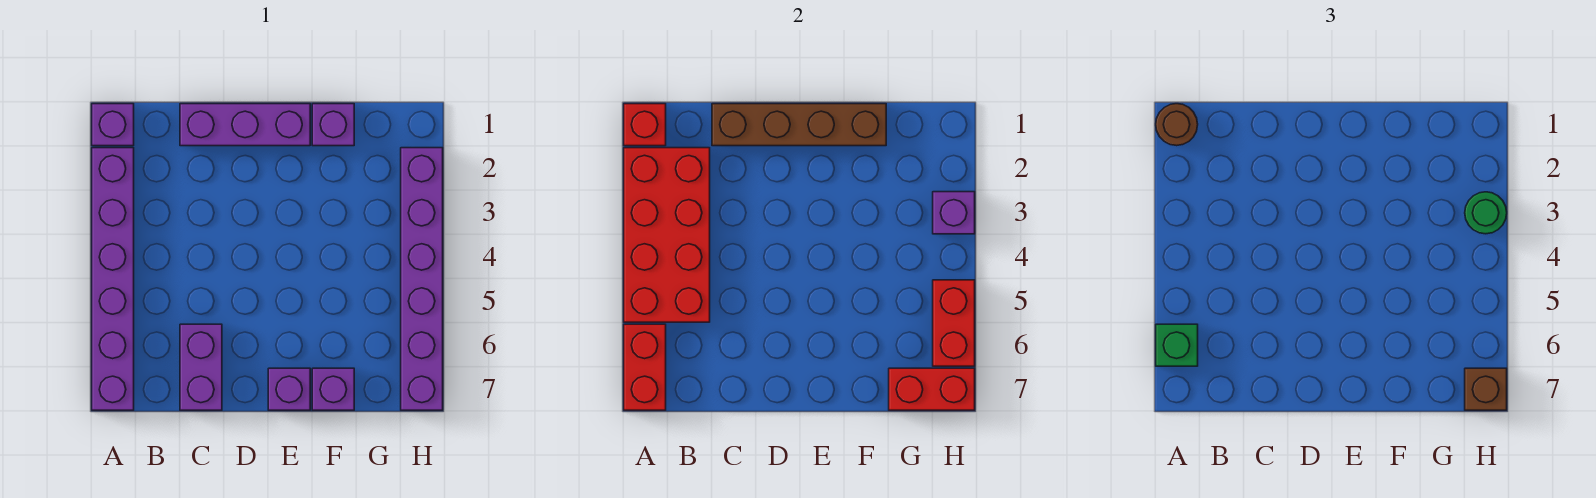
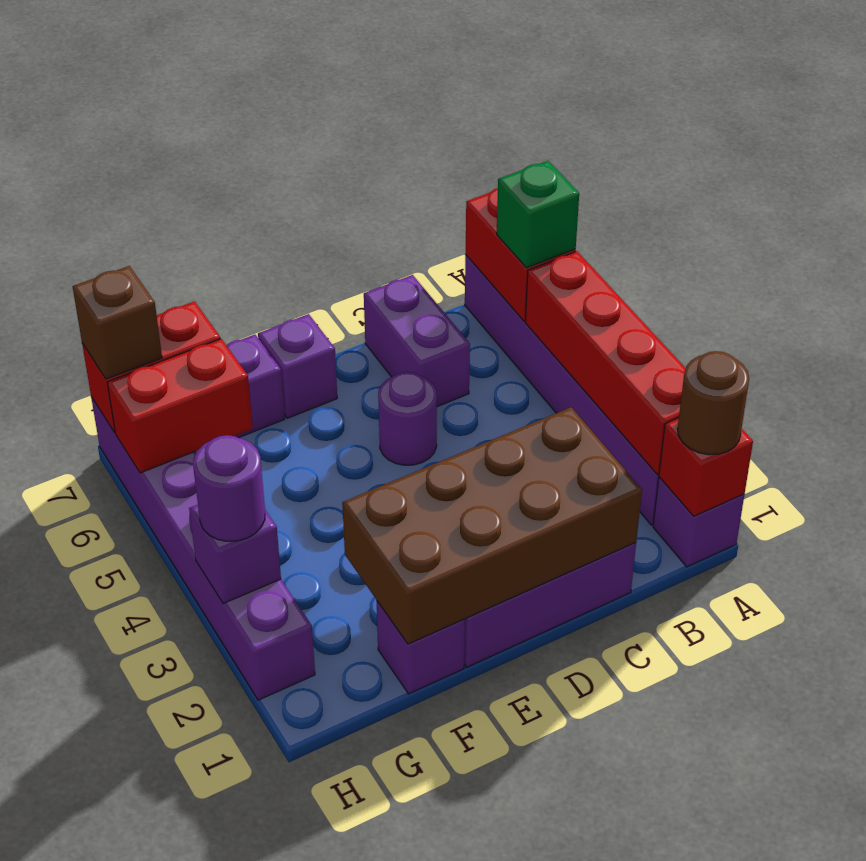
red brick A2:B5 level 2 -> red brick A2:A5 level 2
brown brick C1:F1 level 2 -> brown brick C1:F2 level 2
none -> purple round brick D5 level 1
green round brick H3 level 3 -> purple round brick H3 level 3
red brick H5:H6 level 2 -> red brick G6:H6 level 2

